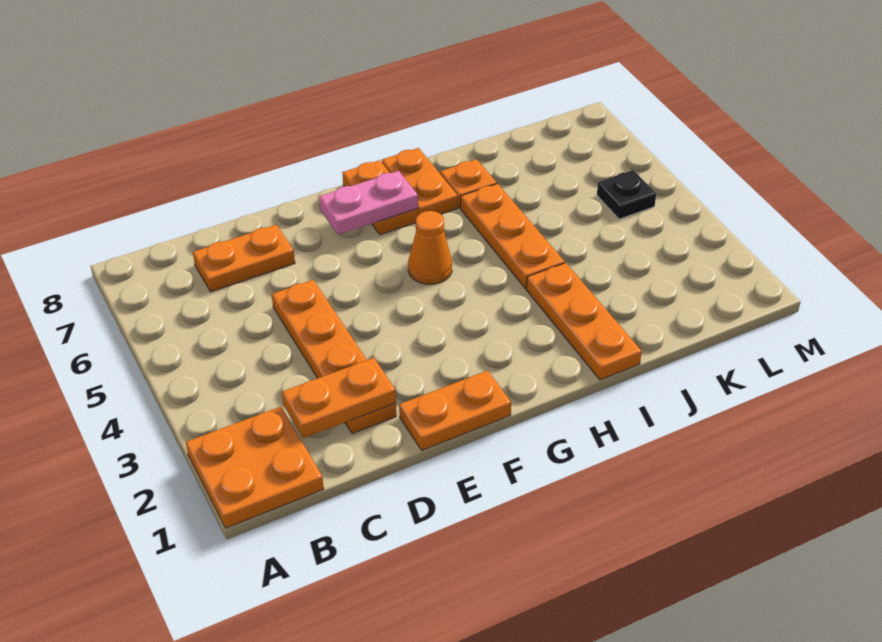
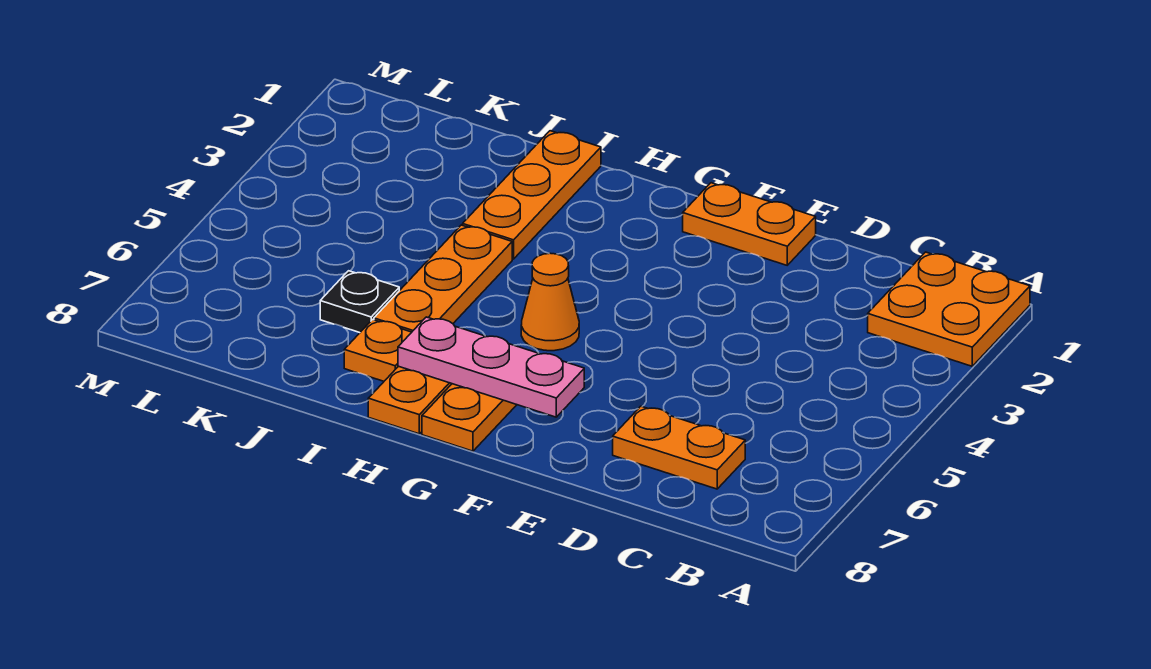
orange plate C2:D2 level 2 -> none
orange plate D2:D5 level 1 -> none
pink plate F7:G7 level 2 -> pink plate F7:H7 level 2
black plate L5 level 1 -> black plate J6 level 1

